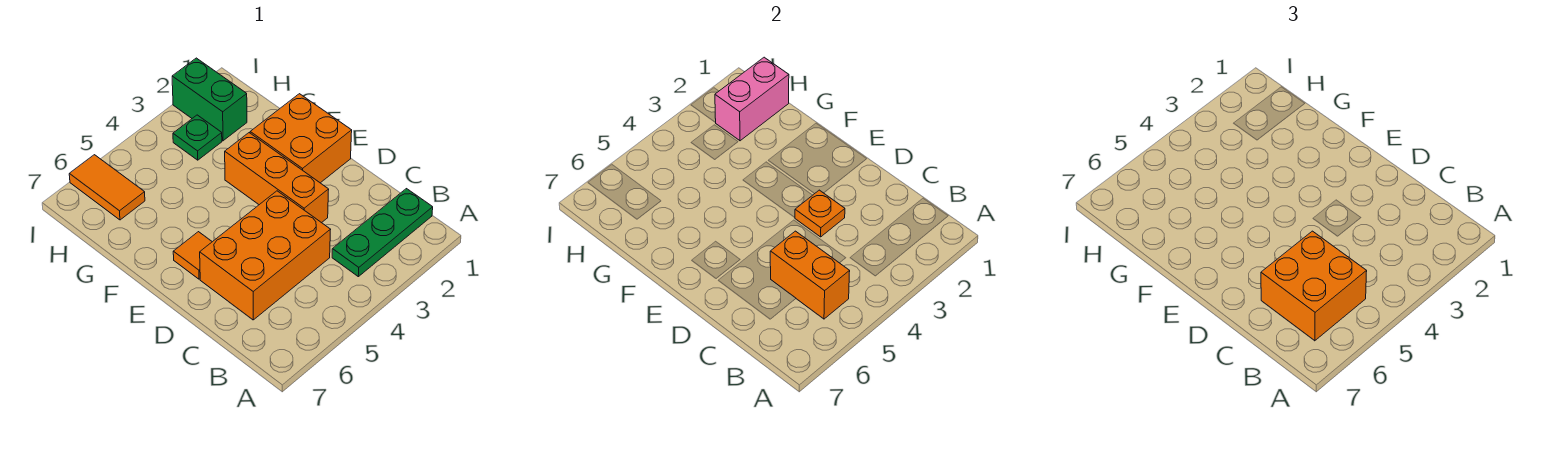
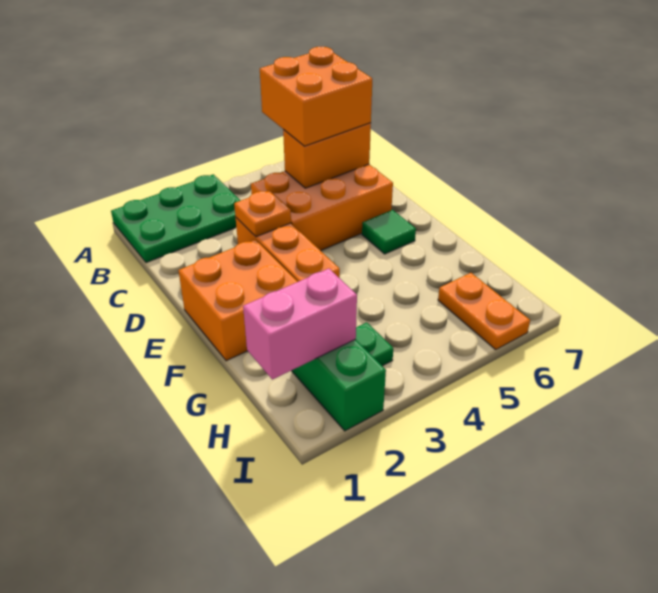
green plate B1:B3 level 1 -> green plate A1:B3 level 1
orange brick B5:C5 level 2 -> orange brick C5:C6 level 2
orange tile E6 level 1 -> green tile E6 level 1
orange tile H6:I6 level 1 -> orange plate H6:I6 level 1

